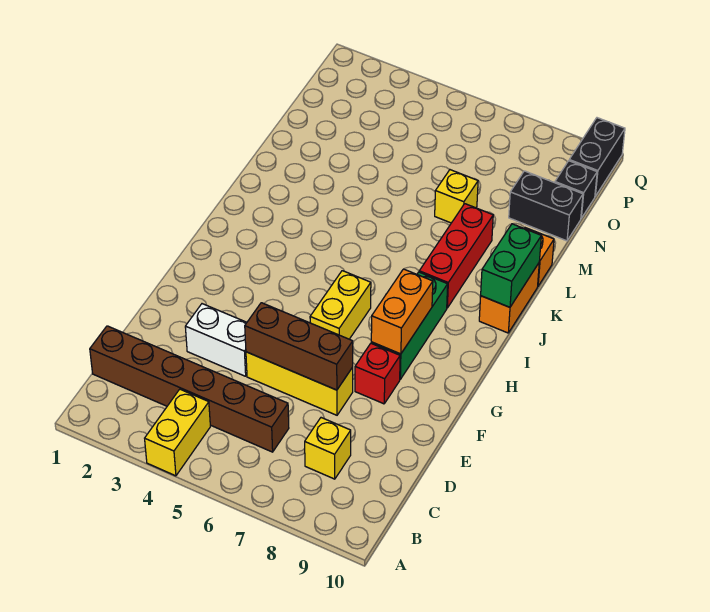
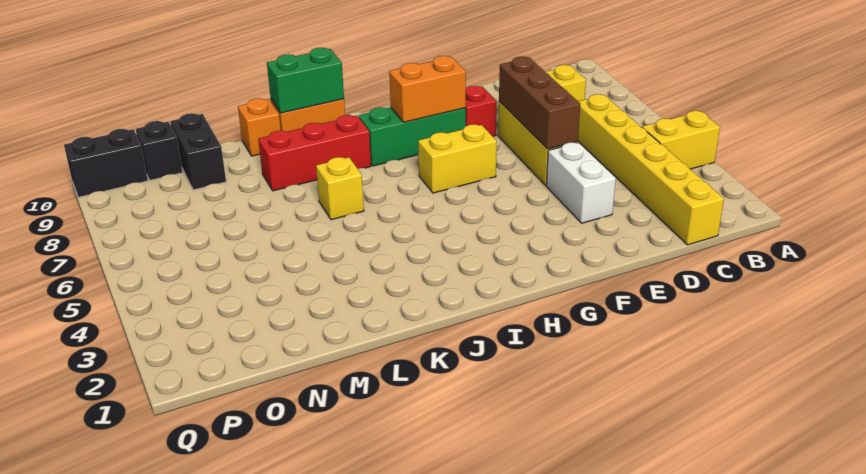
brown brick C1:C6 level 1 -> yellow brick C1:C6 level 1
yellow brick M7 level 1 -> yellow brick K6 level 1

